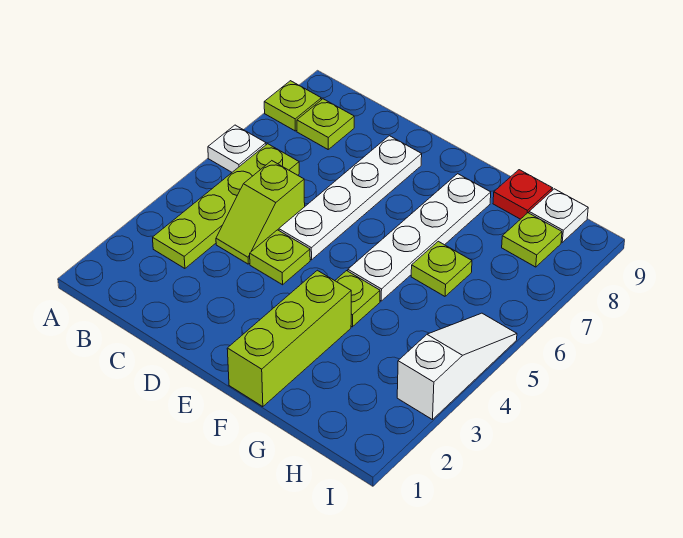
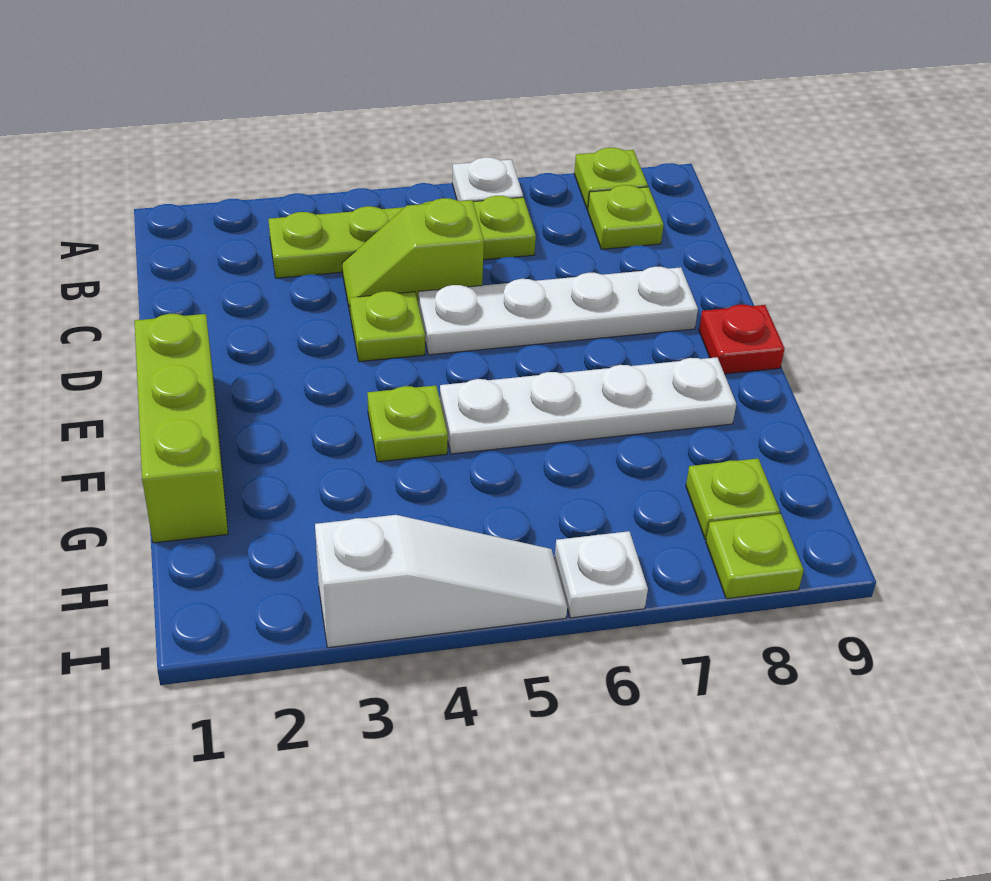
lime brick F1:F3 level 1 -> lime brick E1:G1 level 1
lime plate G6 level 1 -> lime plate I8 level 1
red plate G9 level 1 -> red plate E9 level 1
white plate H9 level 1 -> white plate I6 level 1

